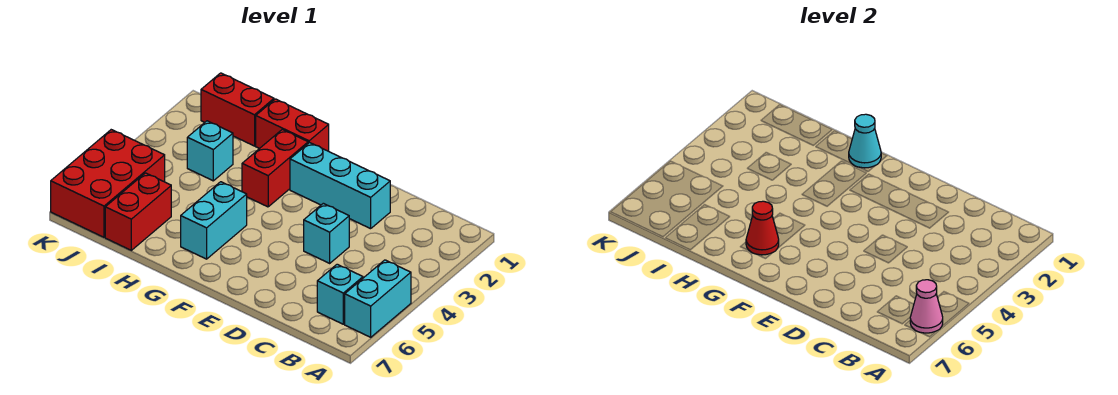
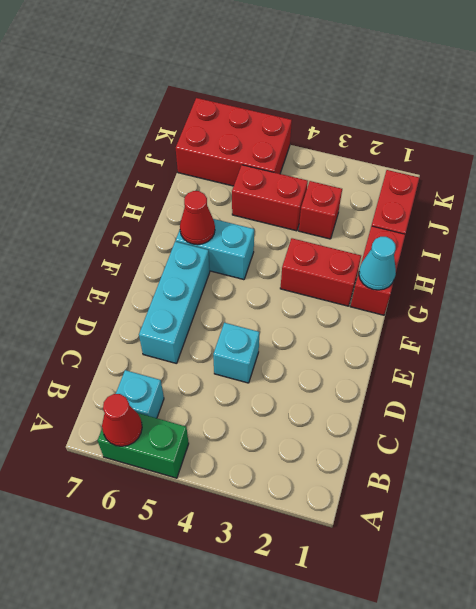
cyan brick A5:A6 level 1 -> green brick A5:A6 level 1
pink cone A6 level 2 -> red cone A6 level 2
cyan brick D2:F2 level 1 -> cyan brick D6:F6 level 1
cyan brick I3 level 1 -> red brick I3 level 1
red brick I6:I7 level 1 -> red brick I4:I5 level 1

